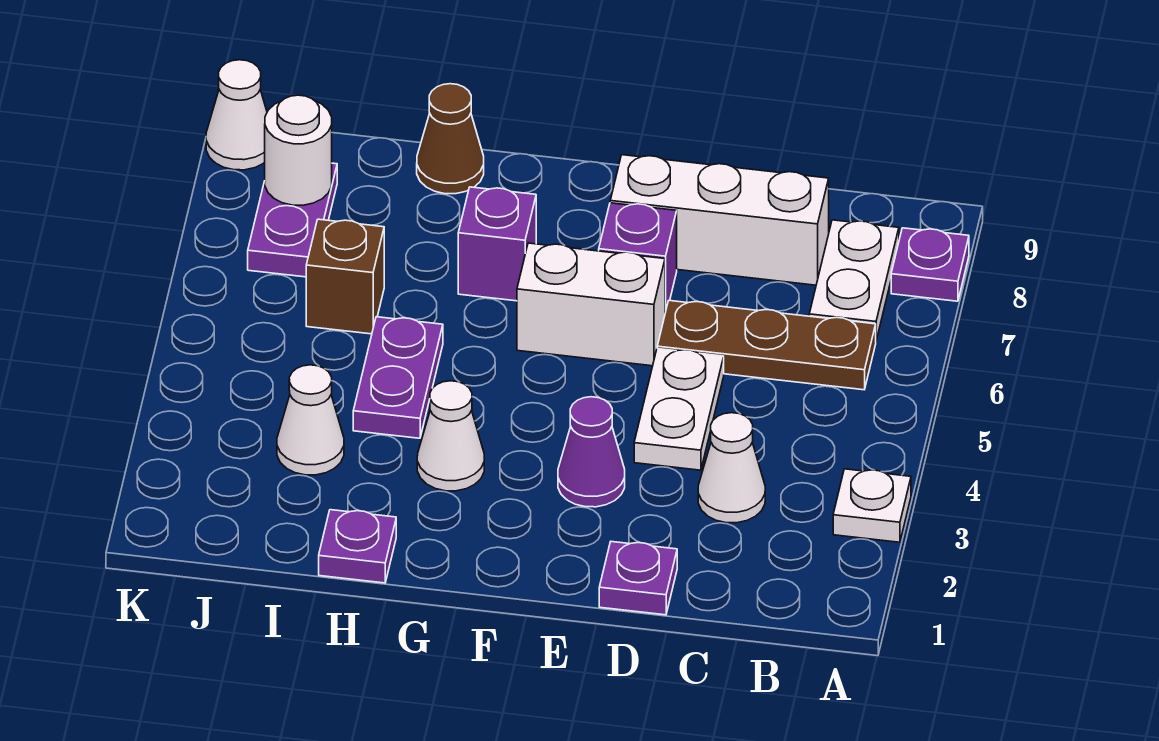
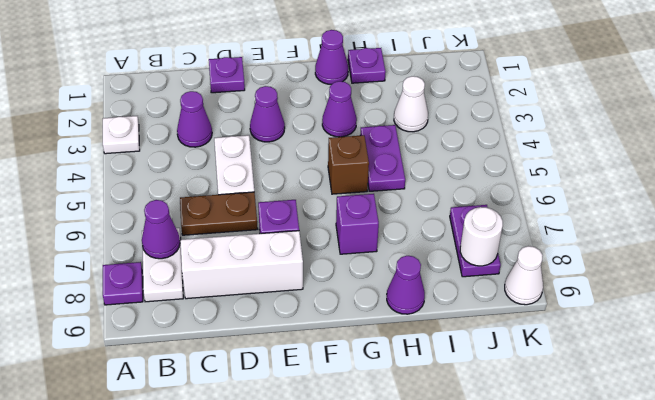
brown plate B6:D6 level 1 -> brown plate C6:D6 level 1
none -> purple cone B7 level 2
white cone C3 level 1 -> purple cone C3 level 1
white brick E6:F6 level 1 -> none
none -> purple cone G1 level 1
white cone G3 level 1 -> purple cone G3 level 1
brown cone H9 level 1 -> purple cone H9 level 1
brown brick I6 level 1 -> brown brick G5 level 1

